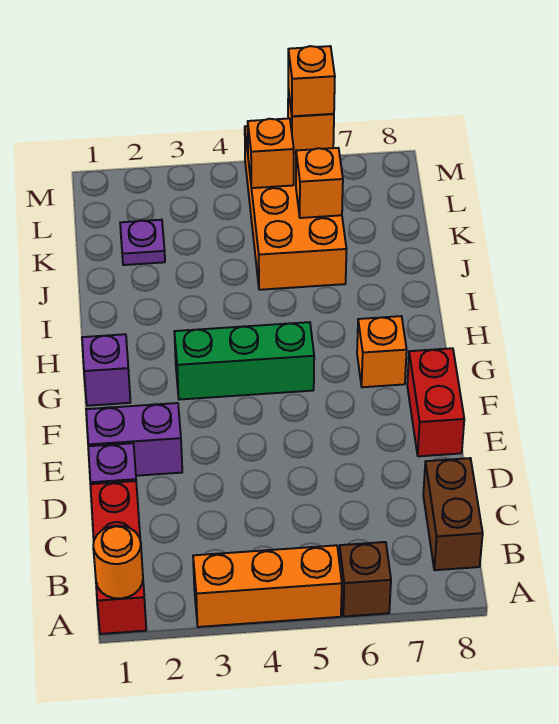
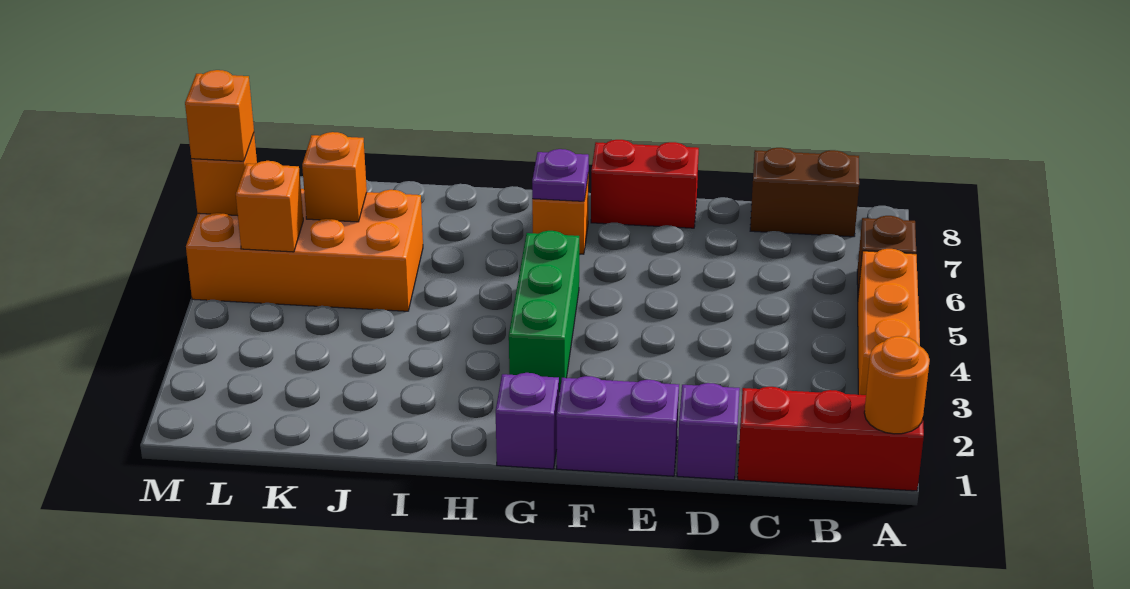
purple brick E1:E2 level 1 -> purple brick E1:F1 level 1
purple plate K2 level 1 -> purple plate G7 level 2

